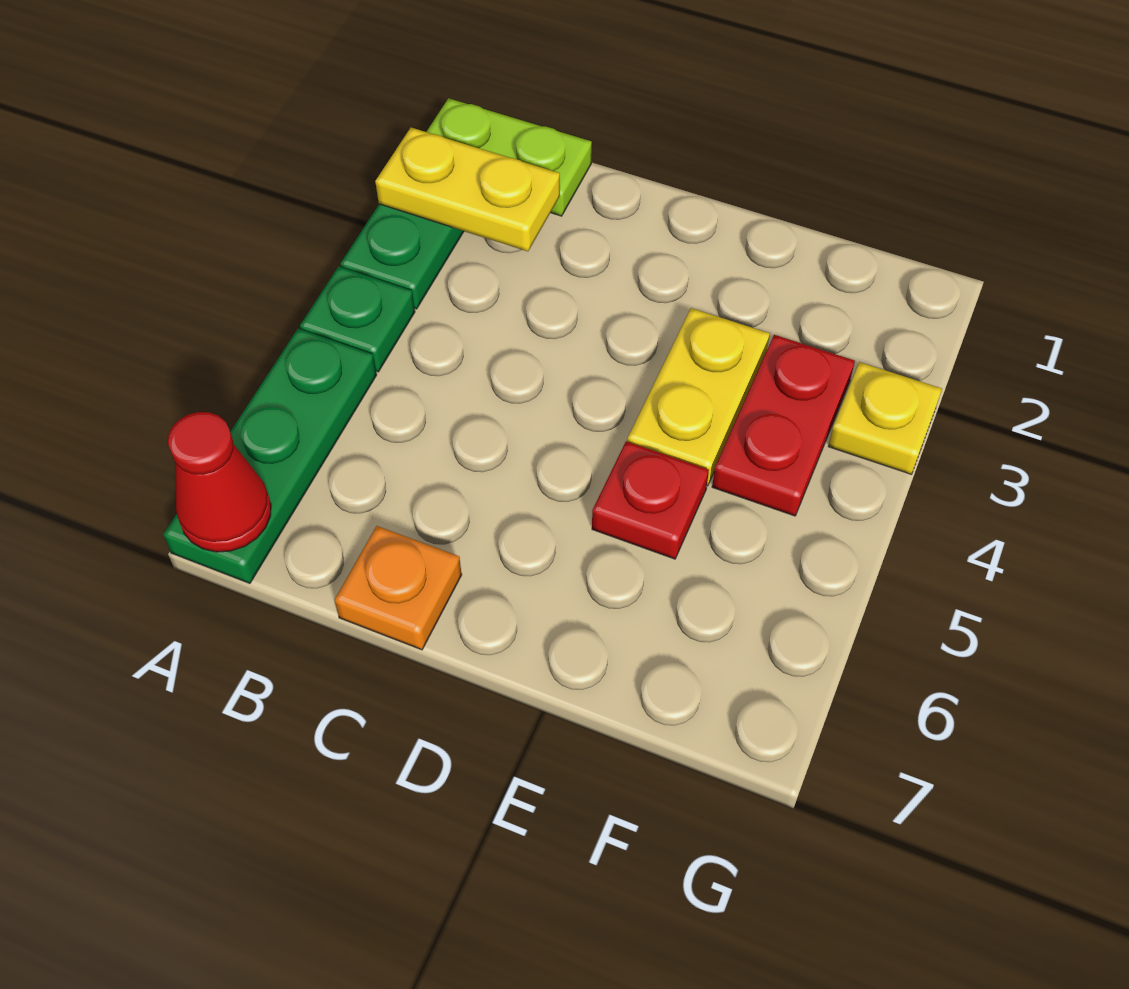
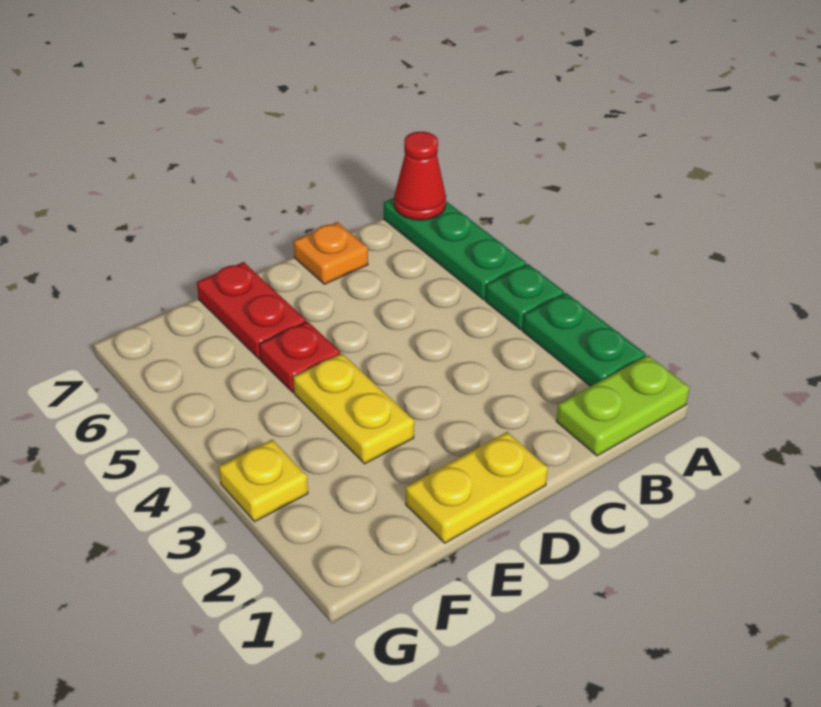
yellow plate A2:B2 level 2 -> yellow plate D1:E1 level 1
red plate F3:F4 level 1 -> red plate E6:E7 level 1

